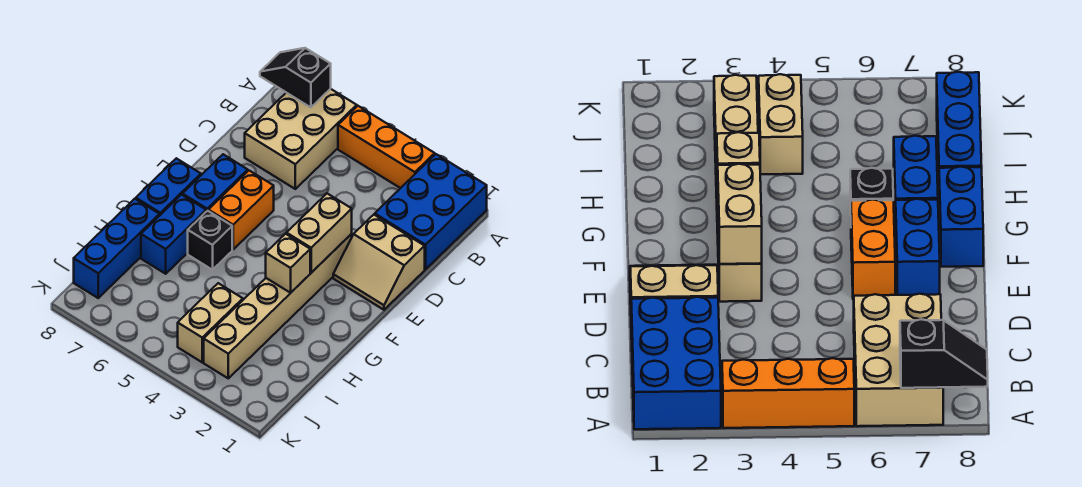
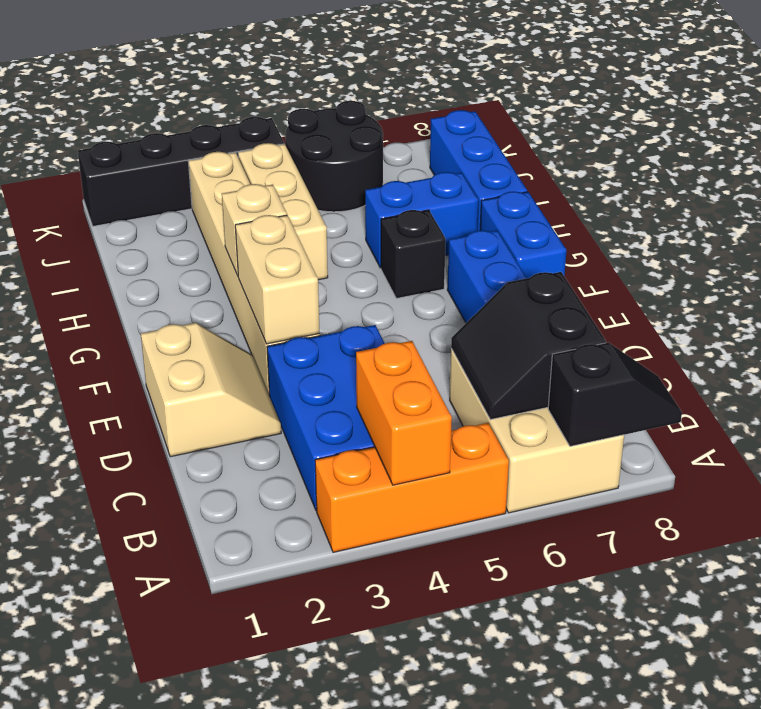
blue brick A1:C2 level 1 -> blue brick B3:D4 level 1
none -> black slope B6:C7 level 2 top 7
tan slope D1:E2 level 1 top D -> tan slope D1:E2 level 1 top 1
orange brick E6:F6 level 1 -> orange brick A4:B4 level 2
blue brick G7:H7 level 1 -> blue brick H6:H7 level 1
tan brick I4:J4 level 1 -> tan brick H4:J4 level 1
none -> black round brick J5:K6 level 1
none -> black brick K1:K4 level 1

